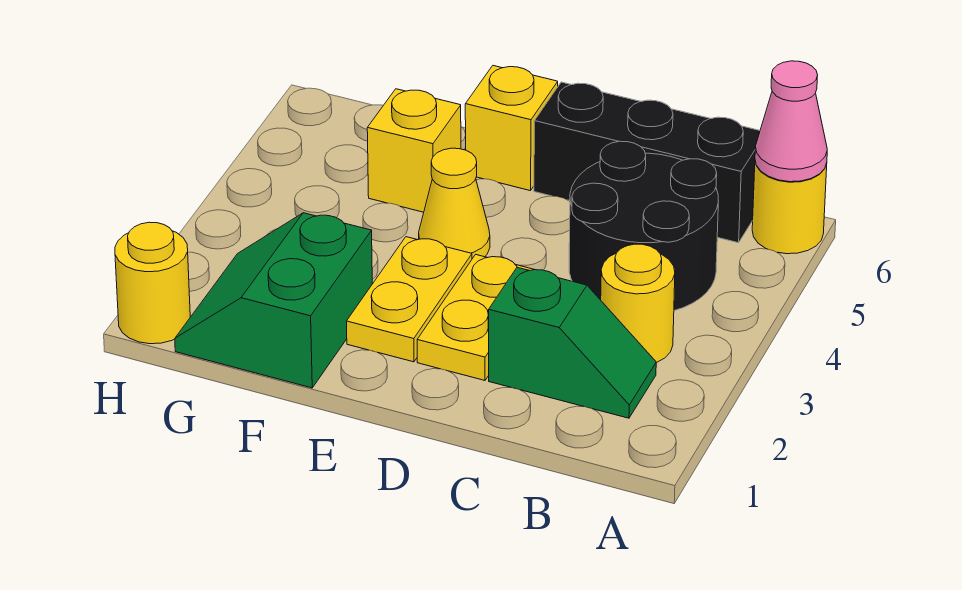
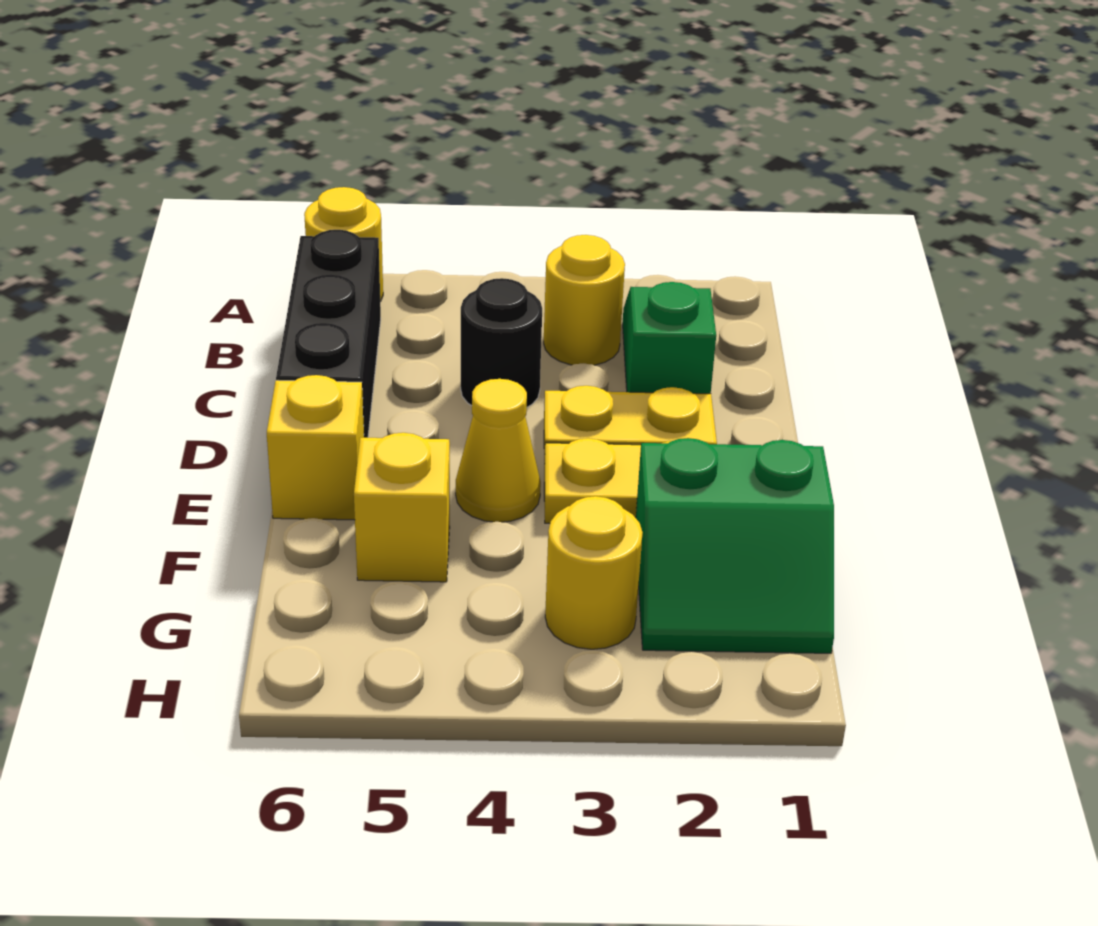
pink cone A6 level 2 -> none
black round brick B4:C5 level 1 -> black round brick C4 level 1
yellow round brick H1 level 1 -> yellow round brick G3 level 1

